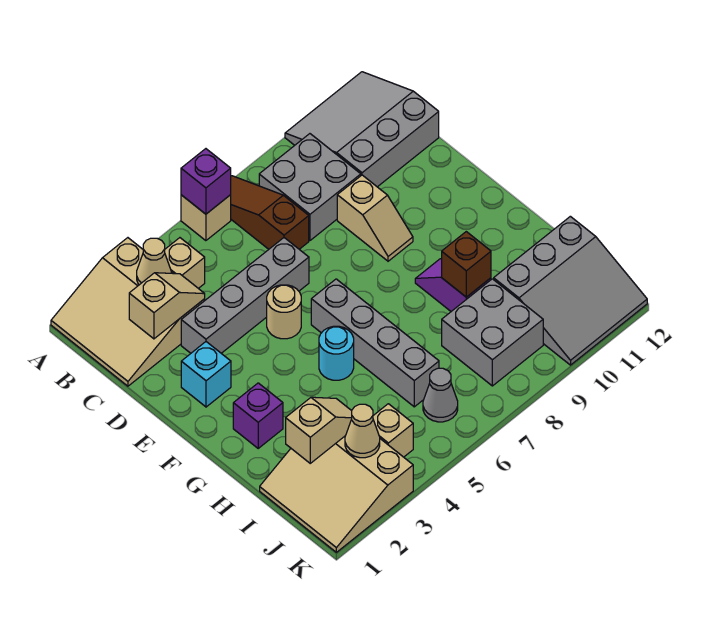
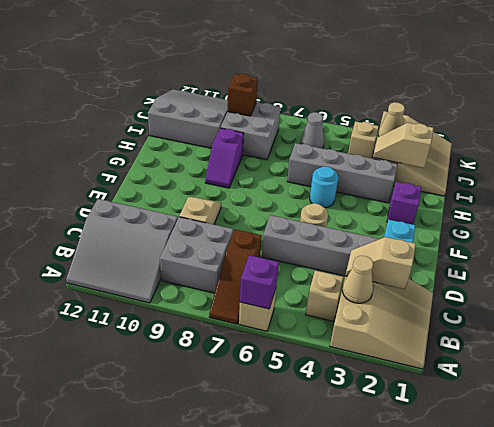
grey brick F6:I6 level 1 -> grey brick H3:H6 level 1
brown brick H9 level 2 -> brown brick J9 level 2

